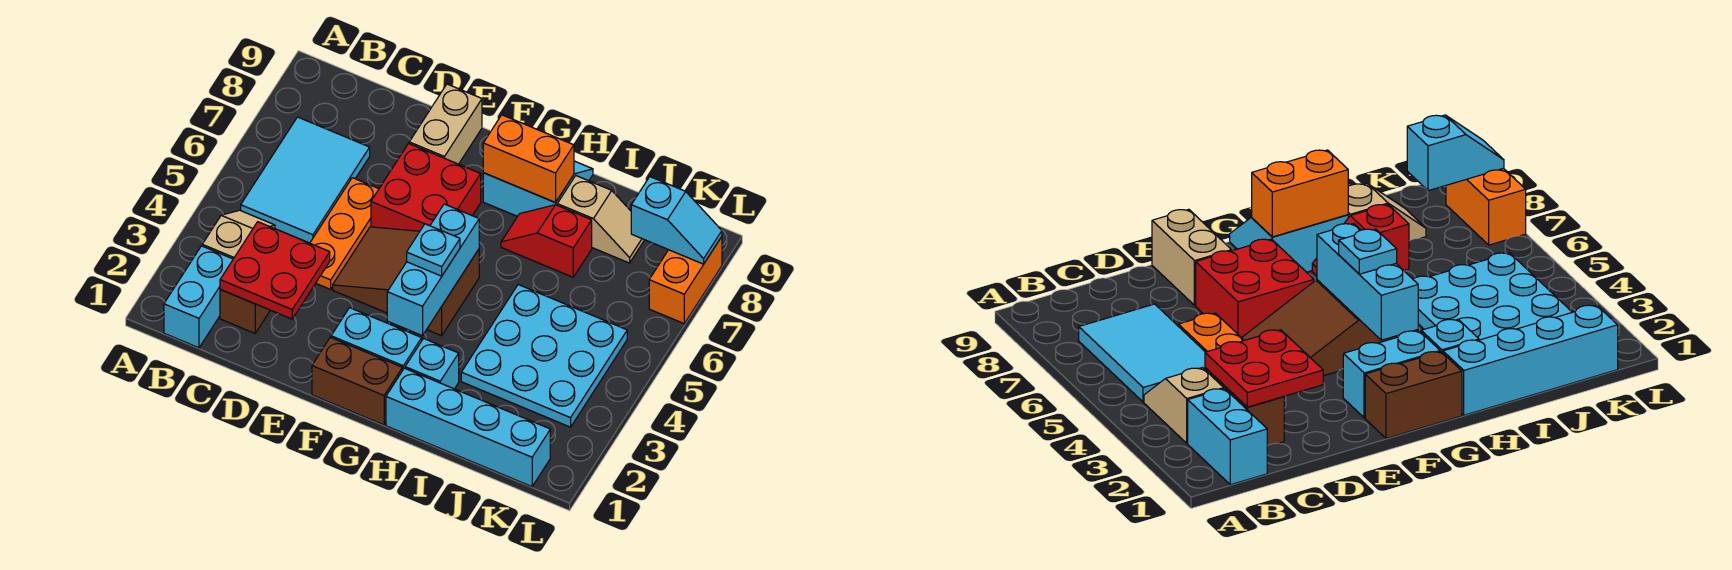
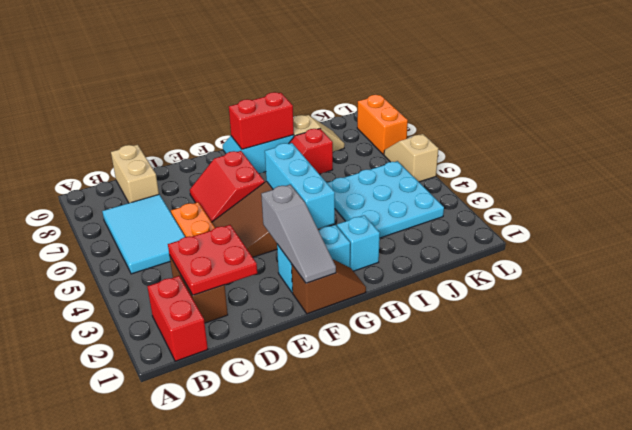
cyan brick B1:B2 level 1 -> red brick B1:B2 level 1
tan slope B3:B4 level 1 top 3 -> tan slope L5:L6 level 1 top 5
red brick E6:F7 level 1 -> red slope E6:F7 level 1 top F
tan brick E8:E9 level 1 -> tan brick C8:C9 level 1
brown brick F1:G1 level 1 -> brown slope F1:G1 level 1 top F
none -> grey slope F1:F3 level 2 top 3
cyan plate G4 level 3 -> none
orange brick G8:H8 level 2 -> red brick G8:H8 level 2
cyan brick H1:K1 level 1 -> none
cyan slope K8:L8 level 2 top K -> none

